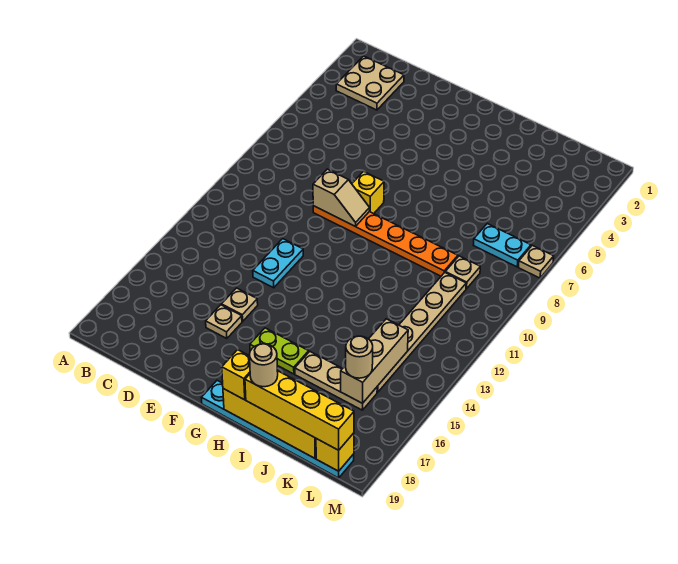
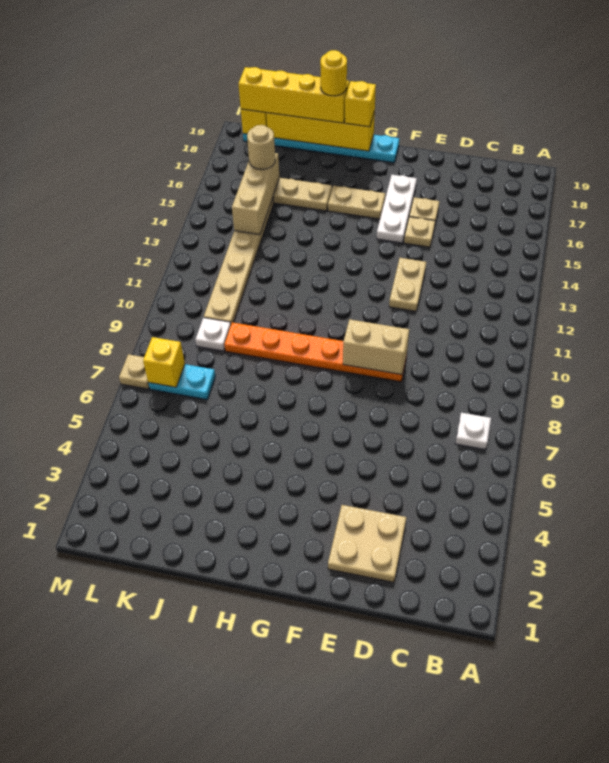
tan plate B2:C3 level 1 -> tan plate D2:E3 level 1
none -> white plate B7 level 1
tan slope E9:F9 level 2 top E -> tan brick E9:F9 level 2
cyan plate E12:E13 level 1 -> tan plate E12:E13 level 1
yellow brick F8 level 1 -> yellow brick L7 level 2
none -> white plate F15:F17 level 1
lime plate G16:H16 level 1 -> tan plate G16:H16 level 1
tan round brick I19 level 4 -> yellow round brick I19 level 4
tan plate K9 level 1 -> white plate K9 level 1

